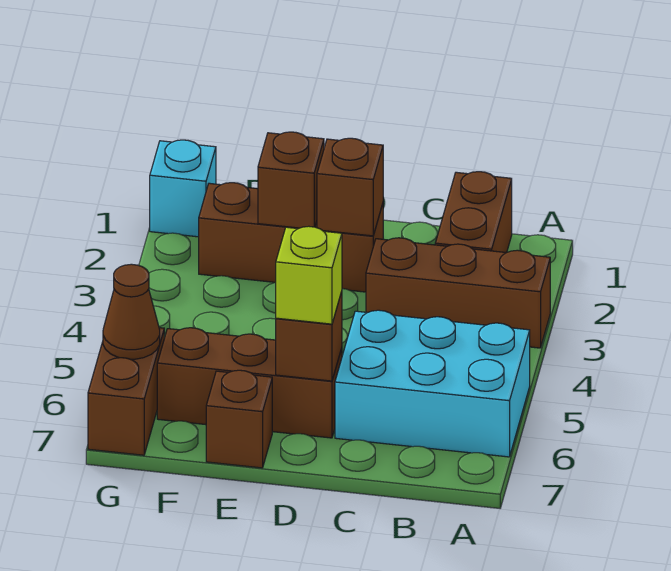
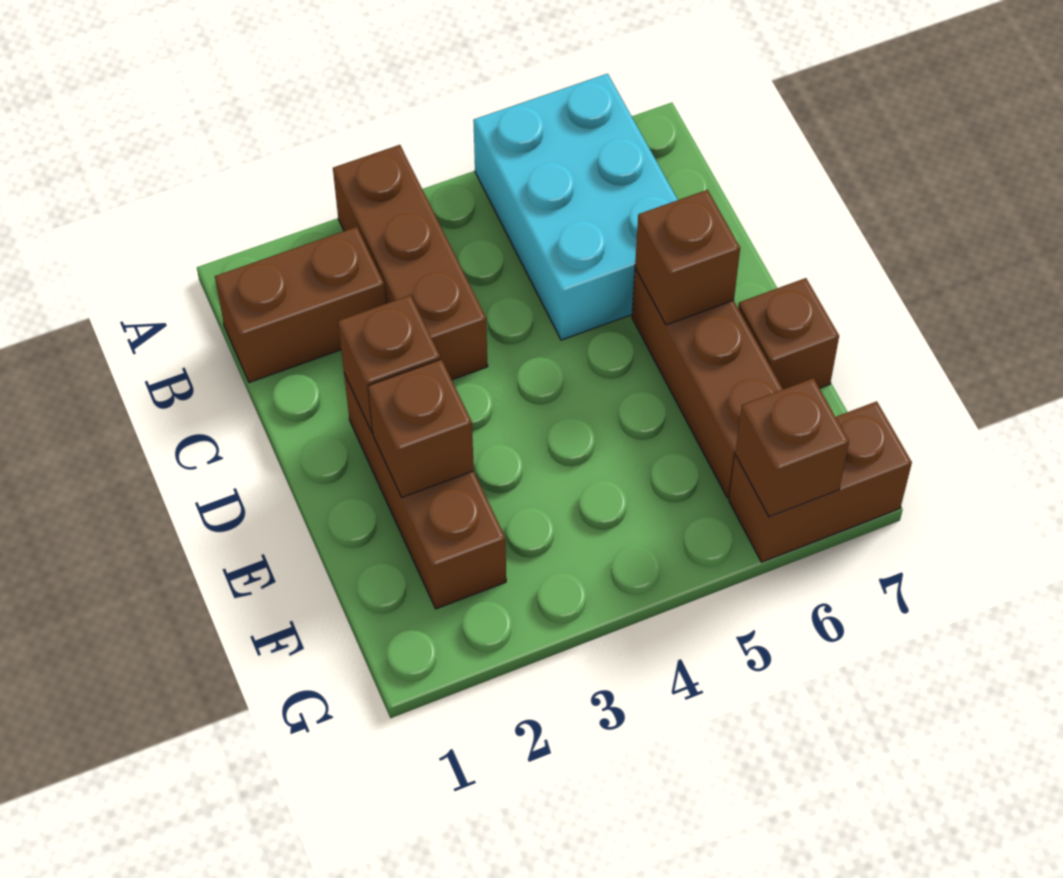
lime brick D6 level 3 -> none
cyan brick G1 level 1 -> none
brown cone G6 level 2 -> brown brick G6 level 2

